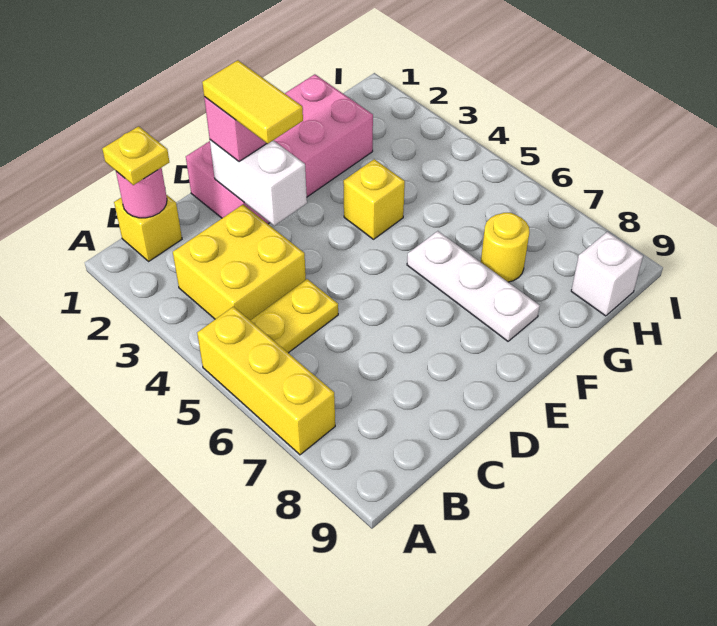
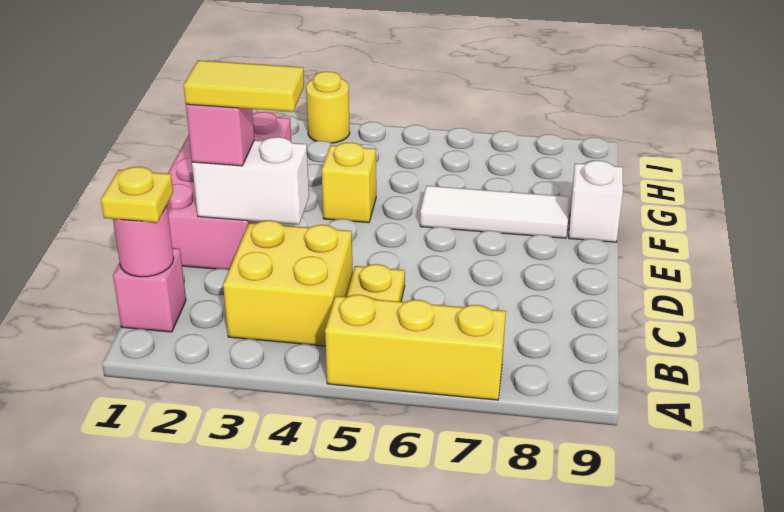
yellow brick B1 level 1 -> pink brick B1 level 1
white plate F6:F8 level 1 -> white tile F6:F8 level 1
yellow round brick G7 level 1 -> yellow round brick I3 level 1
white brick H9 level 1 -> white brick F9 level 1

